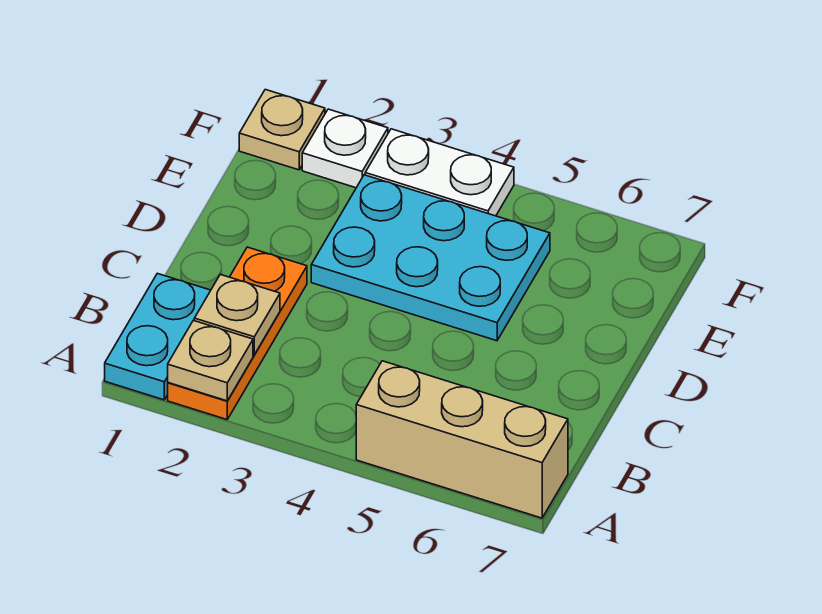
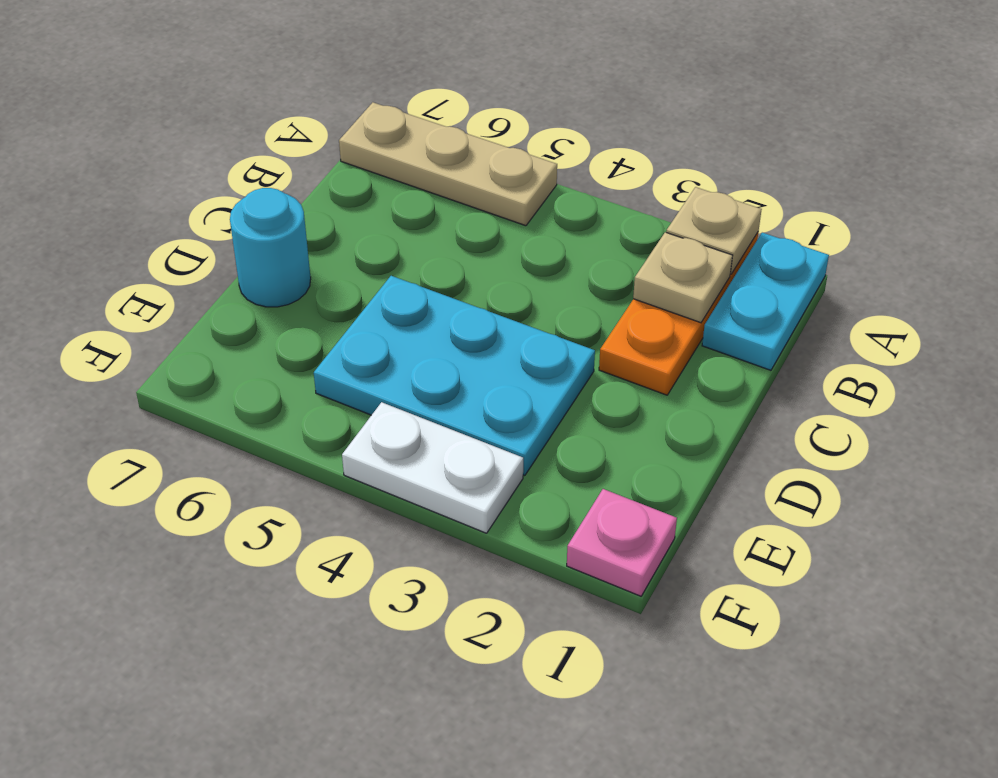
tan brick A5:A7 level 1 -> tan plate A5:A7 level 1
none -> cyan round brick D7 level 1
tan plate F1 level 1 -> pink plate F1 level 1
white plate F2 level 1 -> none

